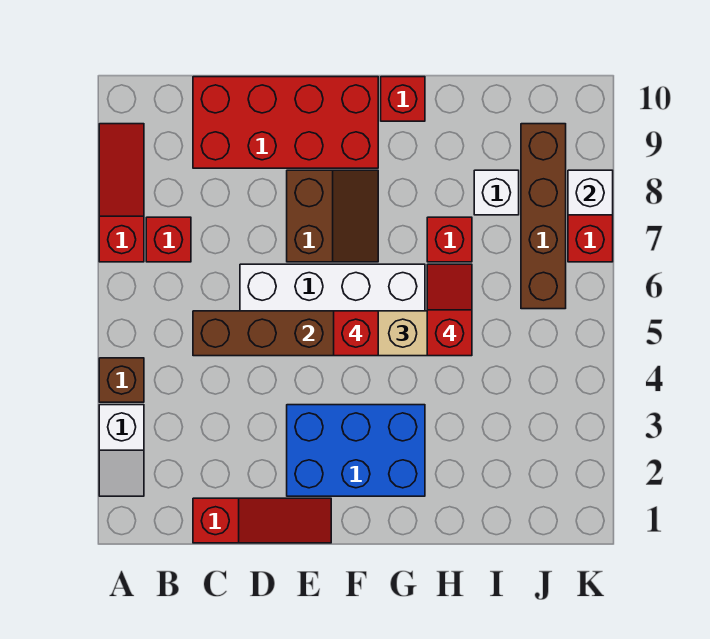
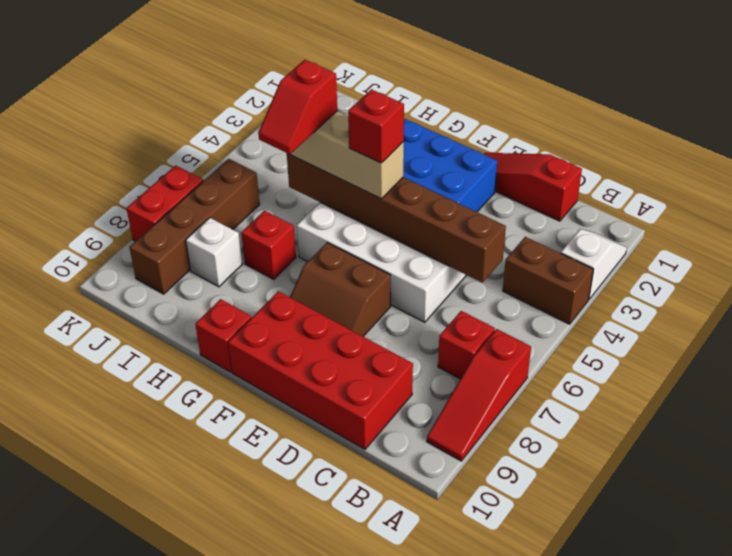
brown brick A4 level 1 -> brown brick A4:B4 level 1
brown slope E7:F8 level 1 top E -> brown slope E7:F8 level 1 top 7
white brick K8 level 2 -> none

